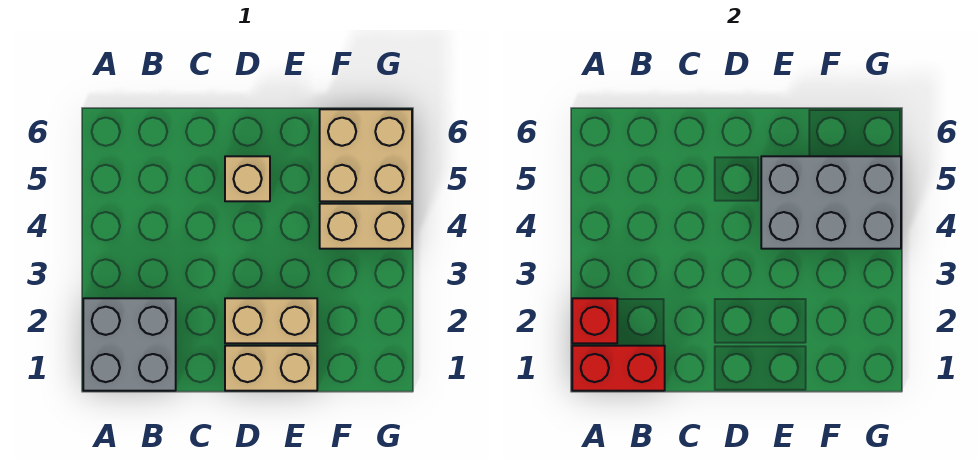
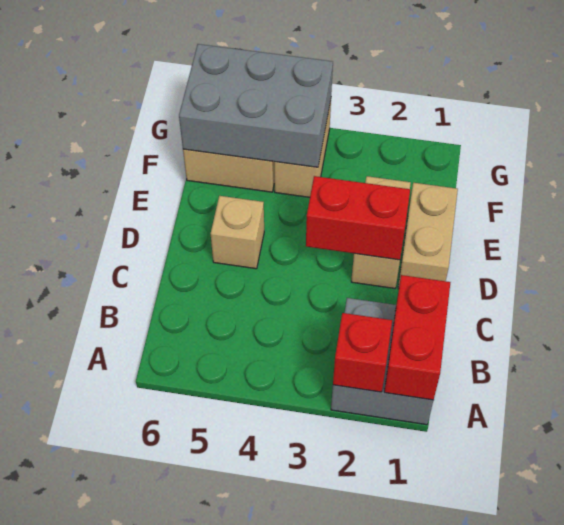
none -> red brick D2:D3 level 2
grey brick E4:G5 level 2 -> grey brick F4:G6 level 2

